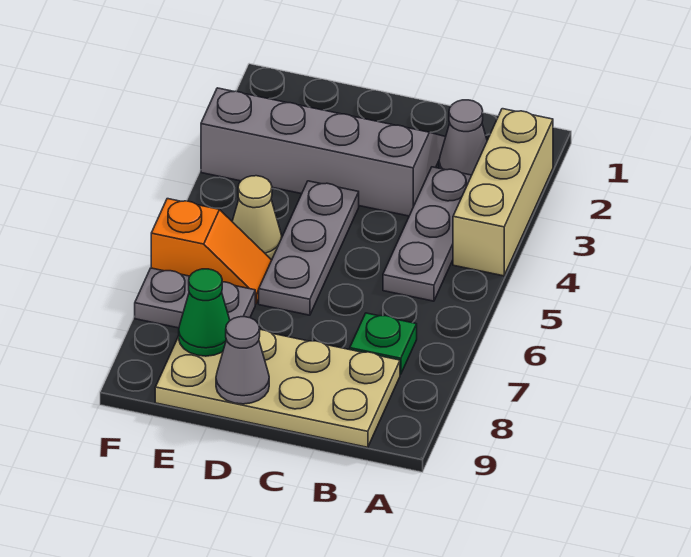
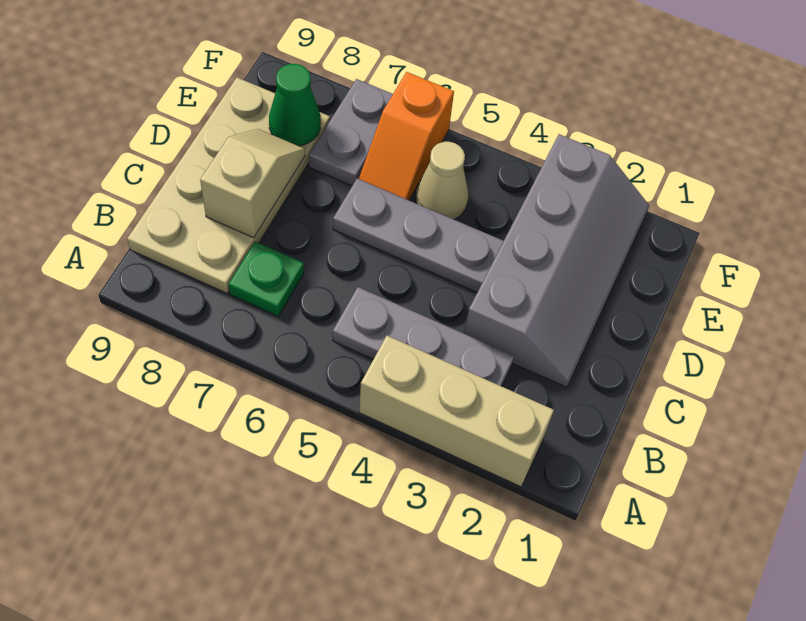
grey cone B2 level 1 -> none
none -> tan slope C8:D8 level 2 top C
grey cone D9 level 2 -> none

